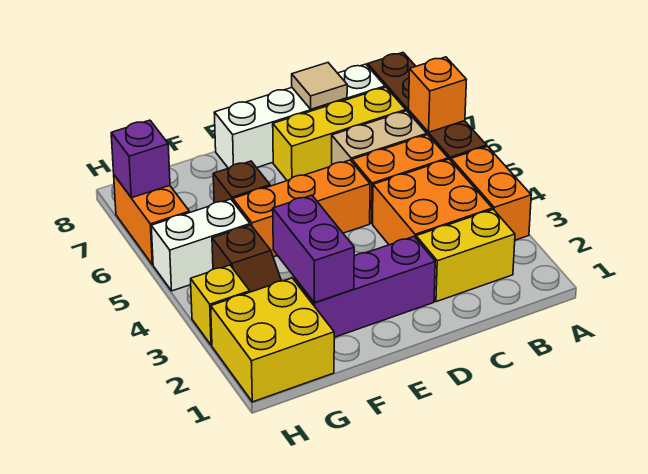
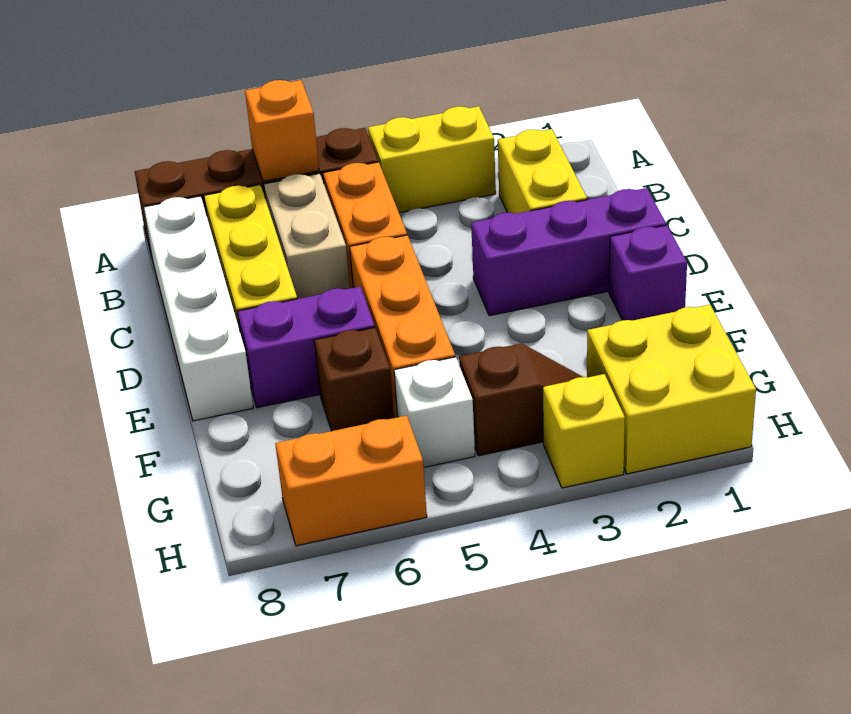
orange brick A3:A4 level 1 -> yellow brick A3:A4 level 1
orange brick B3:C4 level 1 -> none
tan tile C8 level 2 -> none
purple brick D2:F2 level 1 -> purple brick D1:D3 level 1
purple brick F2:F3 level 2 -> purple brick E6:E7 level 1
white brick G5:H5 level 1 -> white brick G5 level 1
purple brick H7 level 2 -> purple brick E1 level 1

